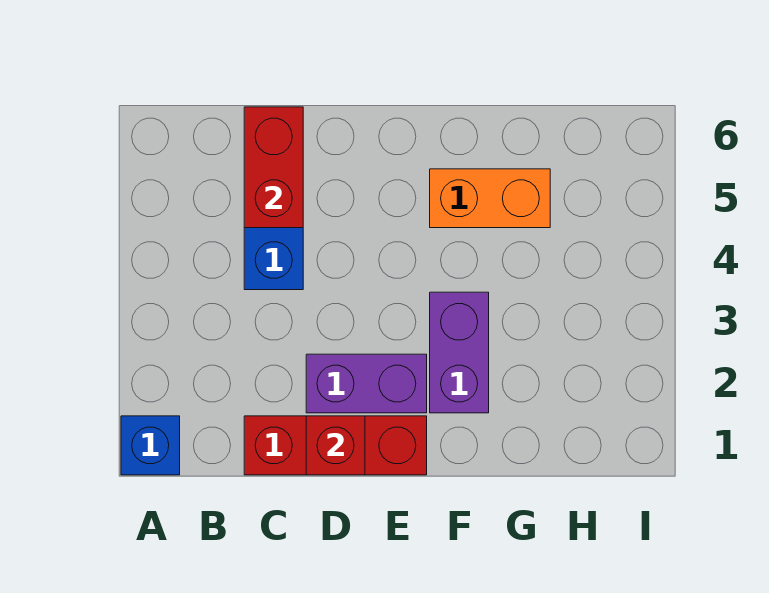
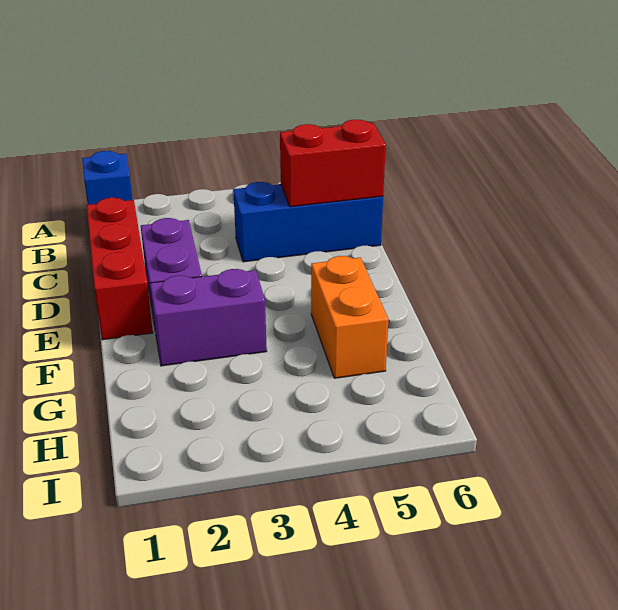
red brick D1 level 2 -> none

